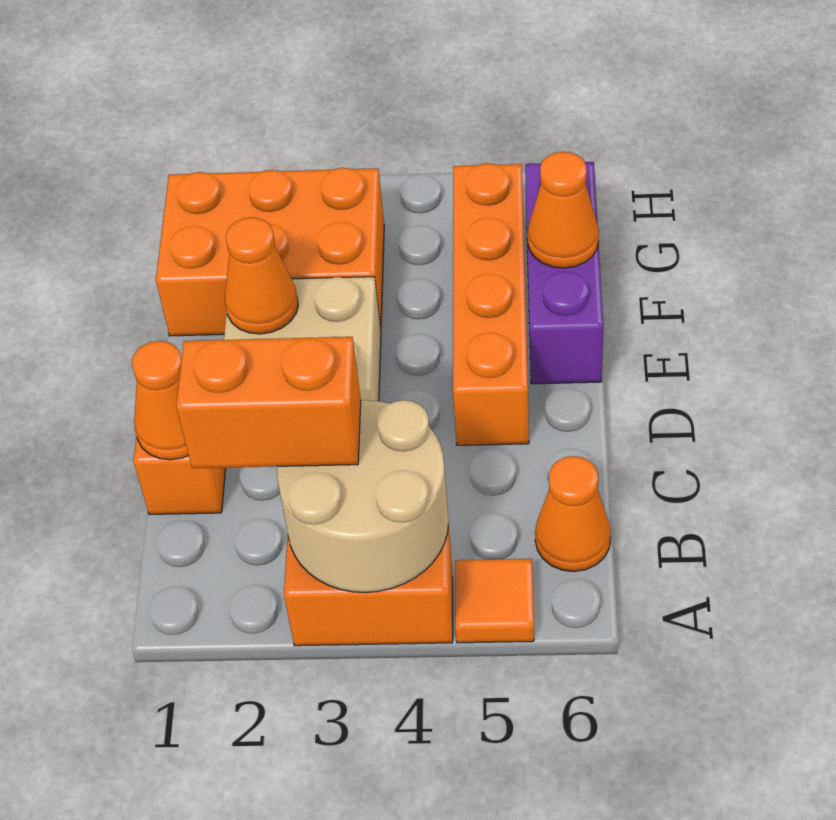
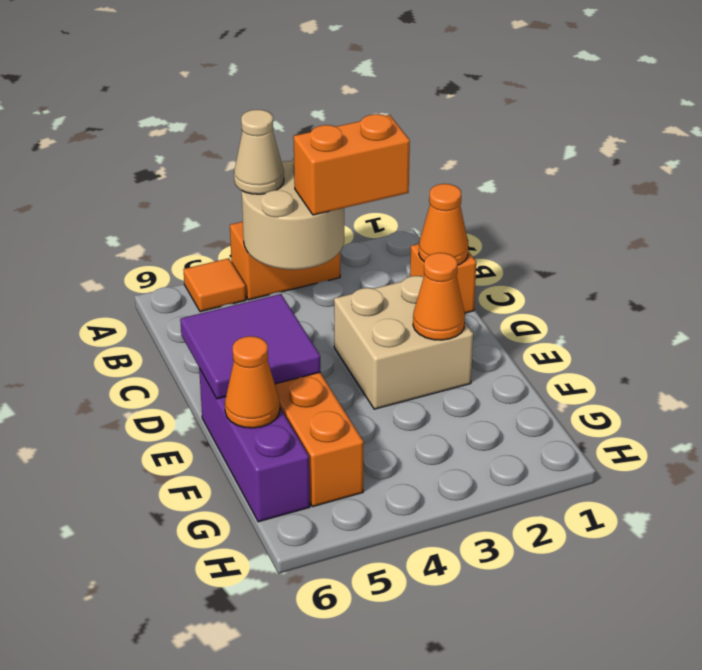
none -> tan cone A4 level 3
orange cone B6 level 1 -> none
none -> purple tile D5:E6 level 2
orange brick F1:G3 level 1 -> none

